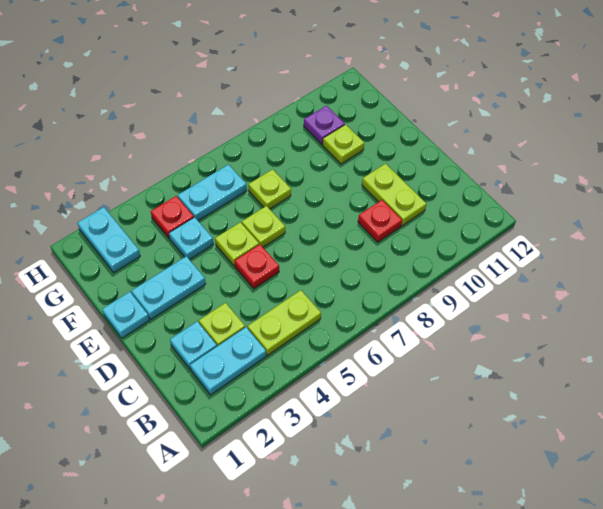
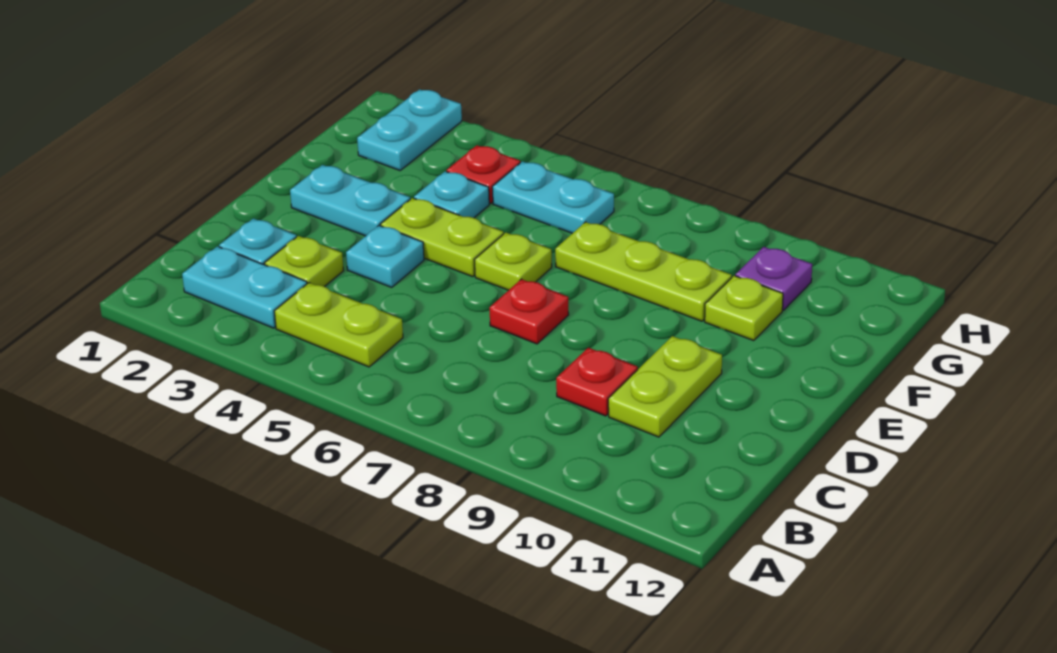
red plate D5 level 1 -> red plate D7 level 1
cyan plate E1 level 1 -> cyan plate D4 level 1
lime plate E5 level 1 -> lime plate E4:E5 level 1
lime plate F7 level 1 -> lime plate F7:F9 level 1

